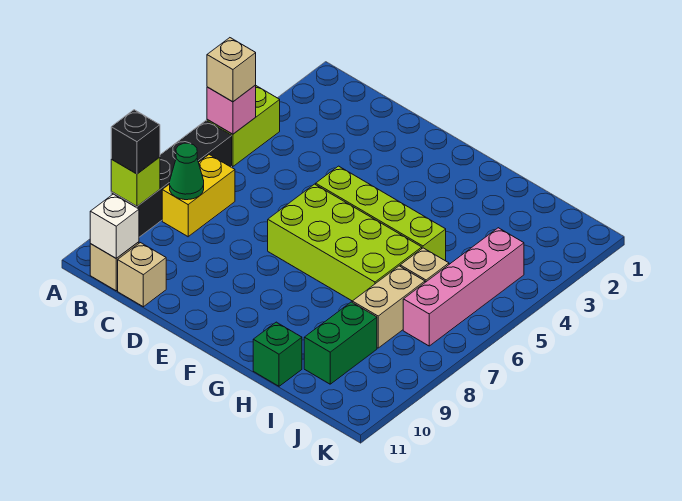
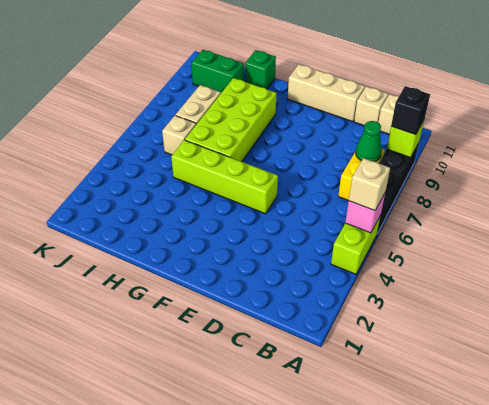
white brick B11 level 2 -> none
none -> tan brick D11:F11 level 1
lime brick E6:H7 level 1 -> lime brick G6:H9 level 1
green brick I9:I10 level 1 -> green brick I10:J10 level 1
pink brick J4:J7 level 1 -> none

